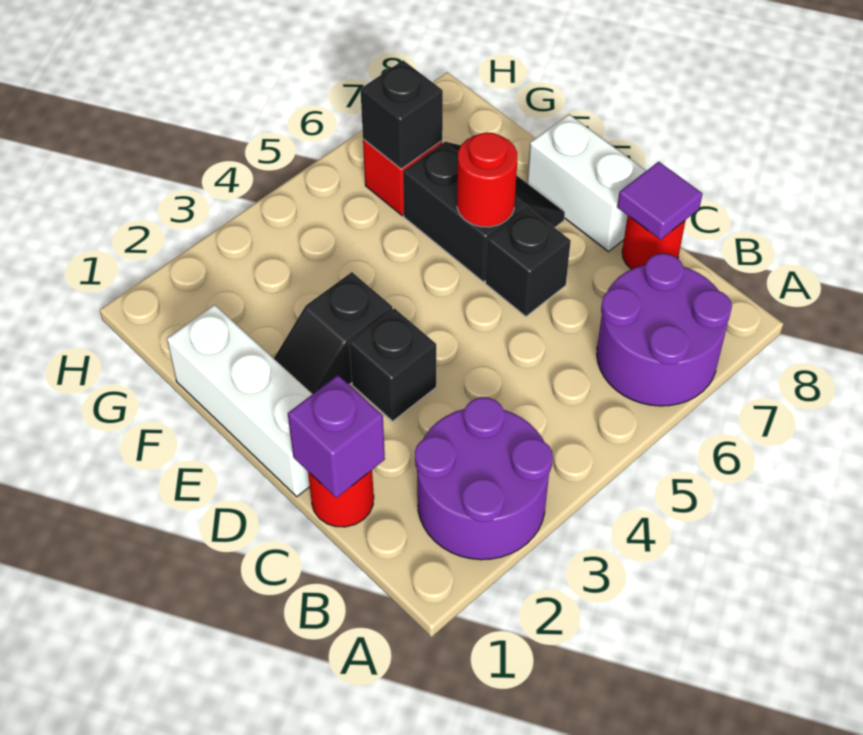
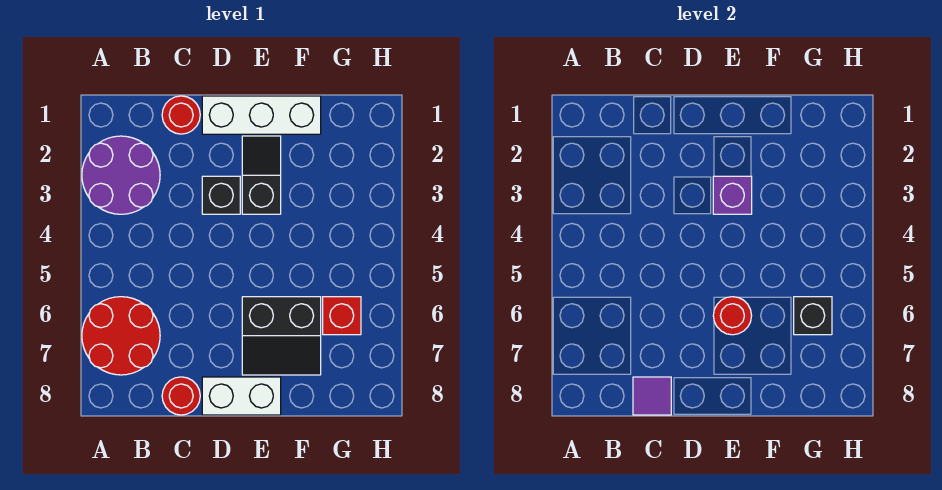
purple round brick A6:B7 level 1 -> red round brick A6:B7 level 1
purple brick C1 level 2 -> purple brick E3 level 2
black brick D6 level 1 -> none

